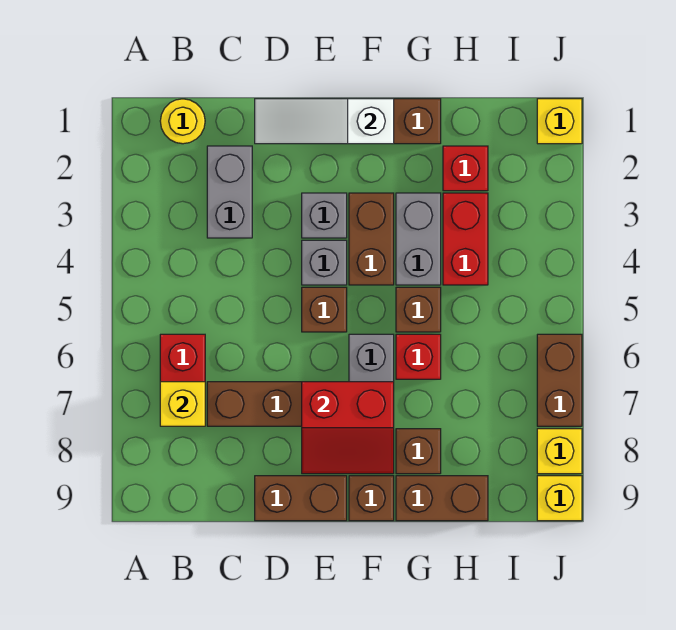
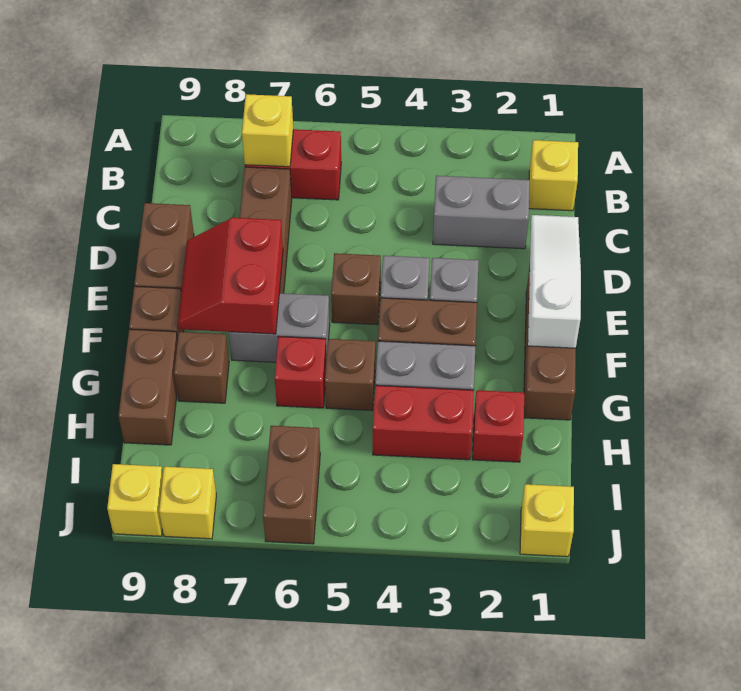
yellow round brick B1 level 1 -> yellow brick B1 level 1
brown brick J6:J7 level 1 -> brown brick I6:J6 level 1

